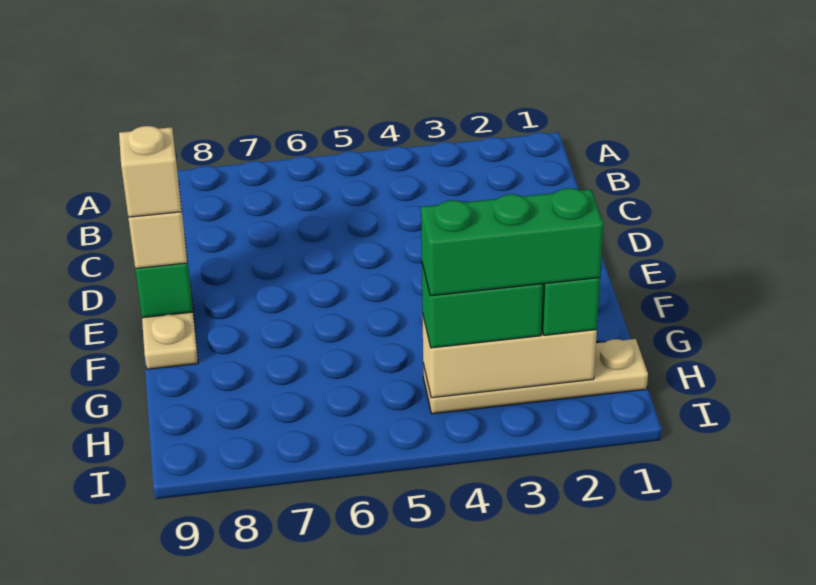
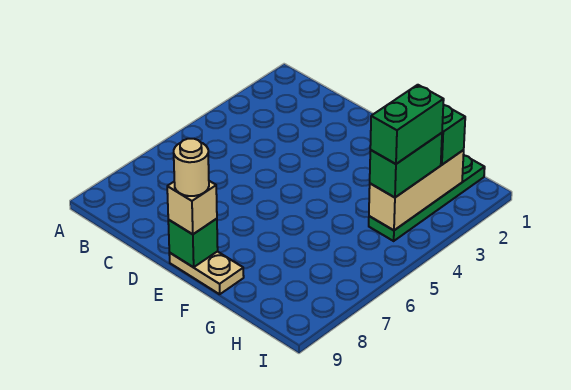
tan brick E9 level 4 -> tan round brick E9 level 4
tan plate H1:H4 level 1 -> green plate H1:H4 level 1
green brick H2:H4 level 4 -> green brick H3:H4 level 4

